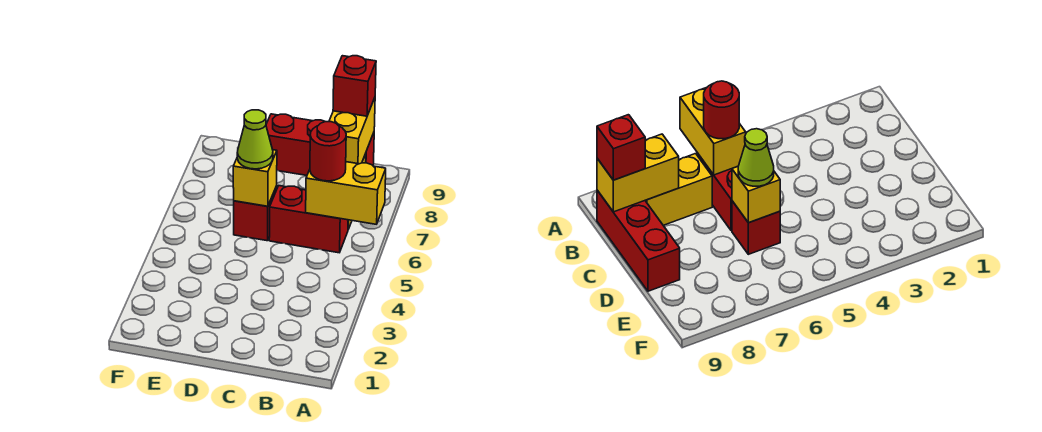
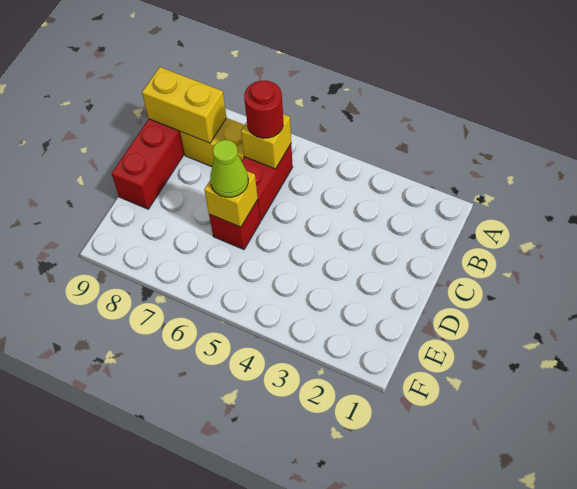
yellow brick A6:B6 level 2 -> yellow brick B6 level 2
red brick B9 level 3 -> none

